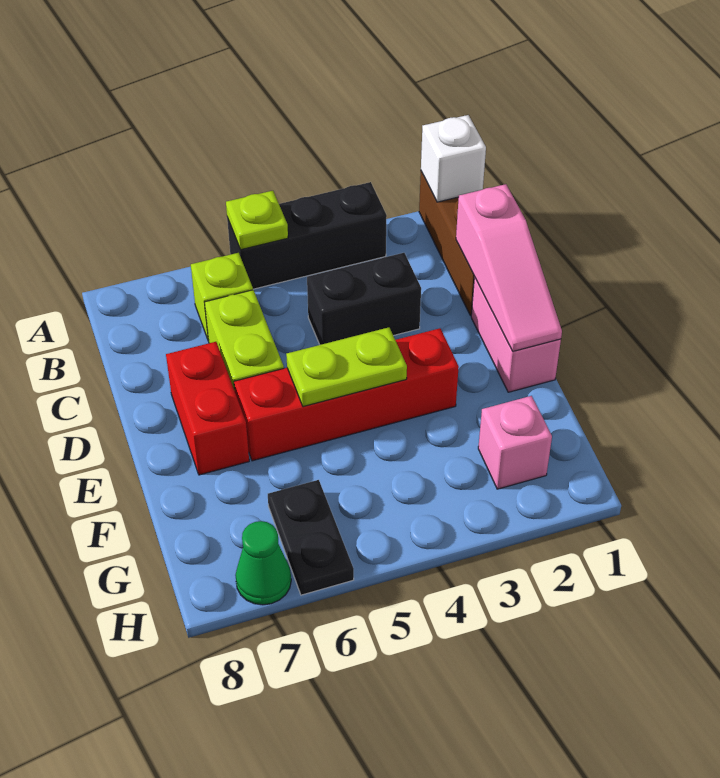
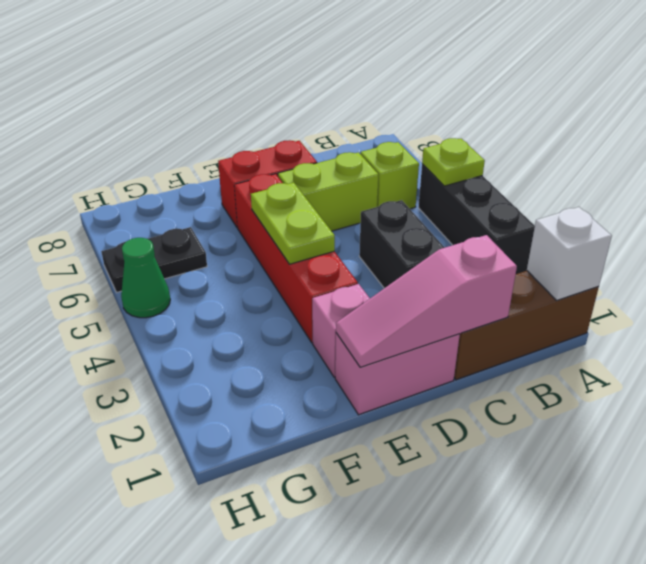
pink brick G2 level 1 -> pink brick E2 level 1
green cone H7 level 1 -> green cone H5 level 1

